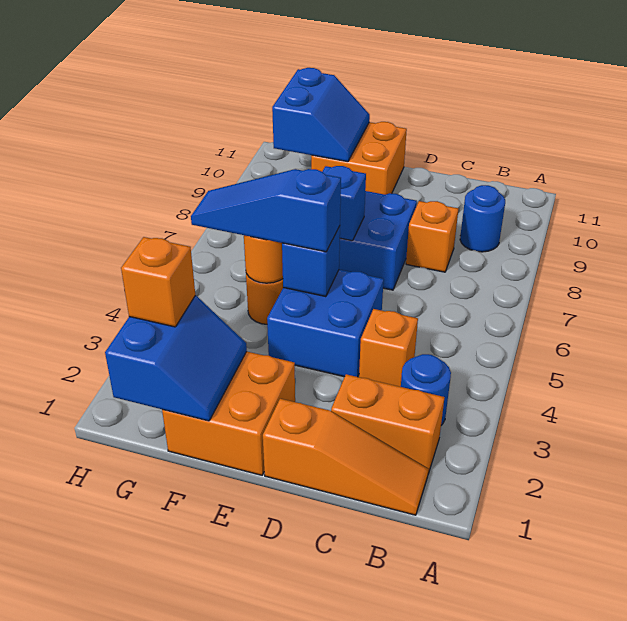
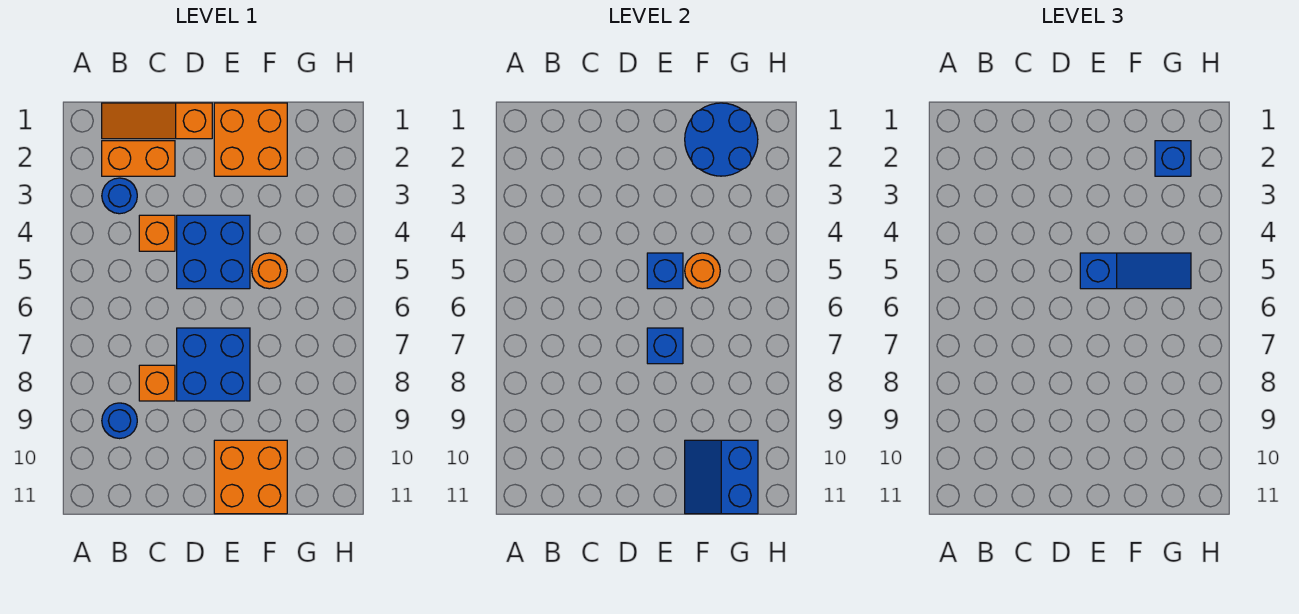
blue slope F1:G2 level 2 top G -> blue round brick F1:G2 level 2
orange brick G2 level 3 -> blue brick G2 level 3

